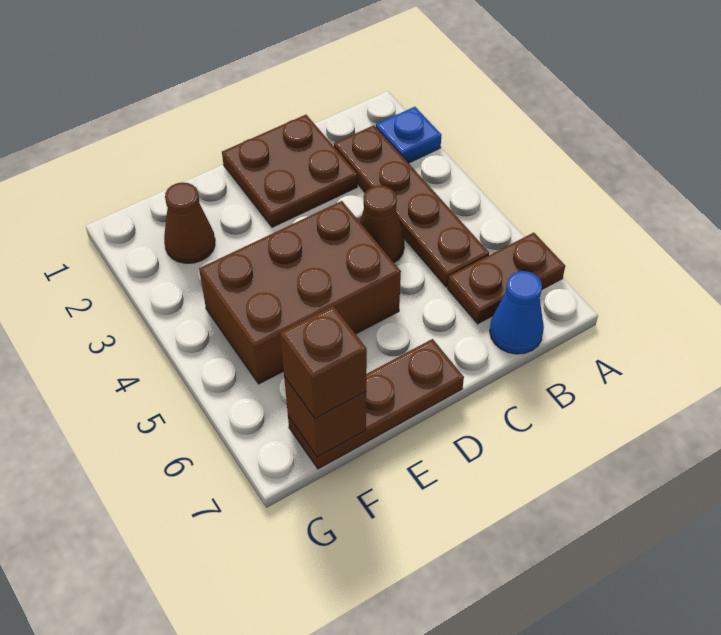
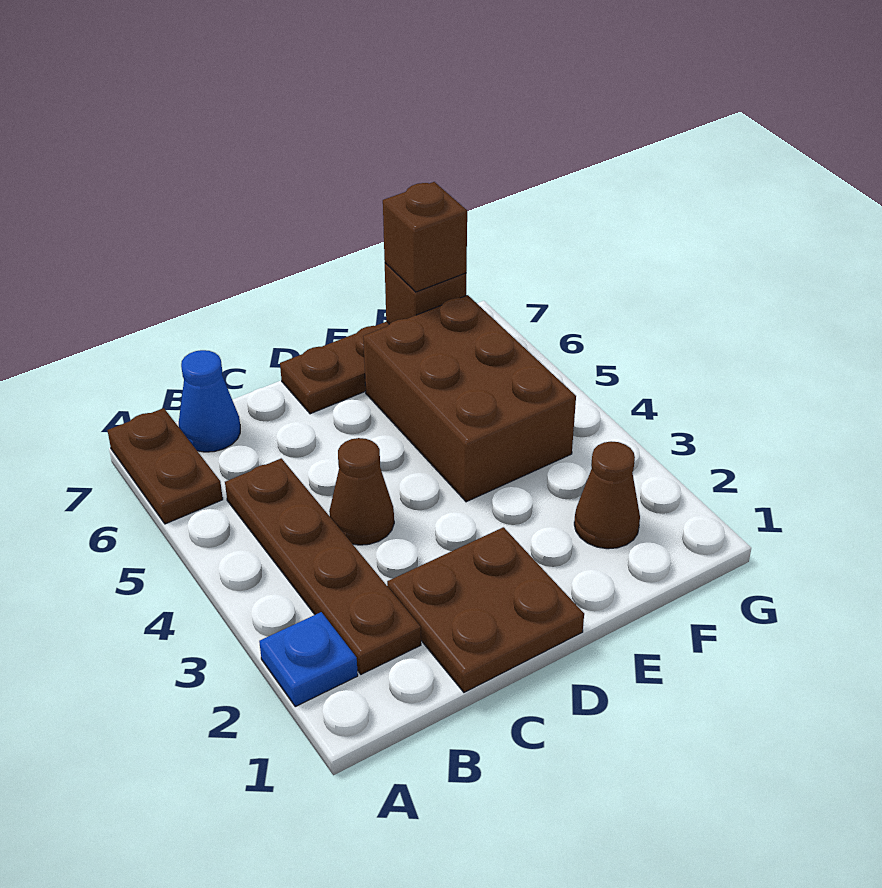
brown plate A6:B6 level 1 -> brown plate A6:A7 level 1
brown brick D4:F5 level 1 -> brown brick E4:F6 level 1

